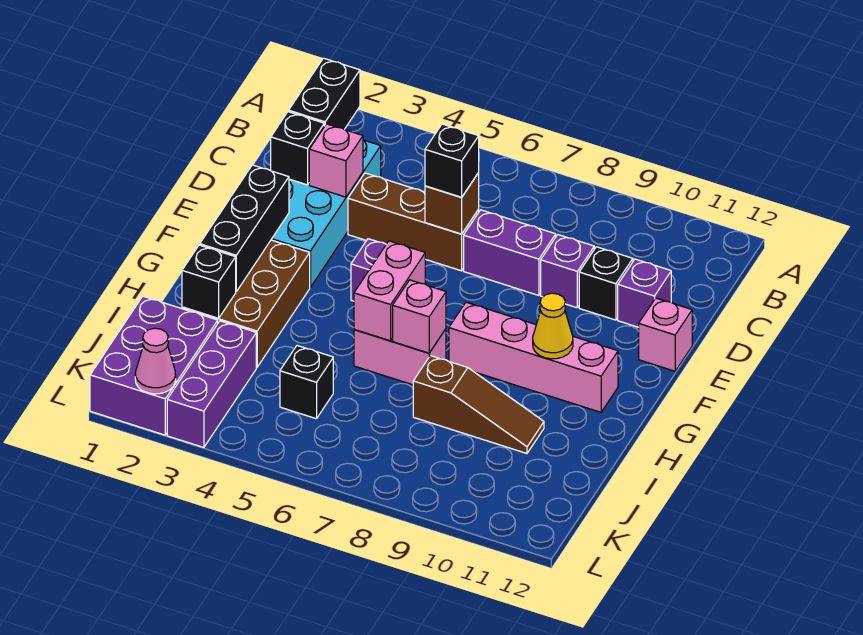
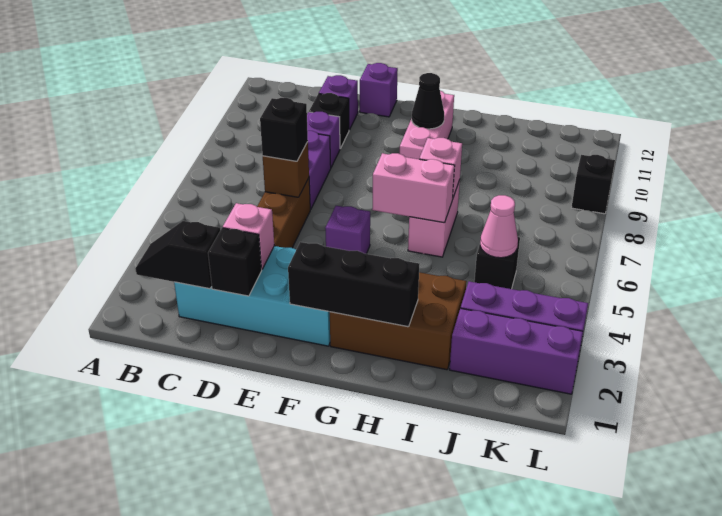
black brick B2:C2 level 2 -> black slope B2:C2 level 2 top C
pink brick E12 level 1 -> purple brick E12 level 1
pink brick G8:G11 level 1 -> pink brick G9:G11 level 1
yellow cone G10 level 2 -> black cone G10 level 2
black brick I2 level 2 -> black brick L9 level 1
brown slope I8:I10 level 1 top 8 -> none
purple brick J1:L2 level 1 -> purple brick J2:L2 level 1
pink cone L2 level 2 -> pink cone J5 level 2

